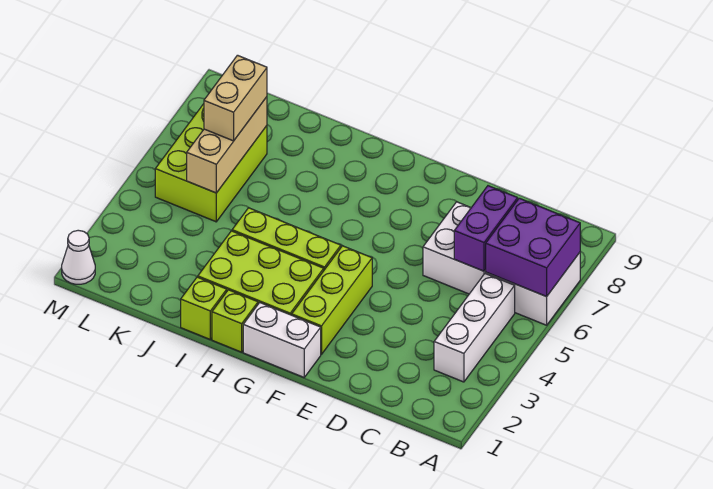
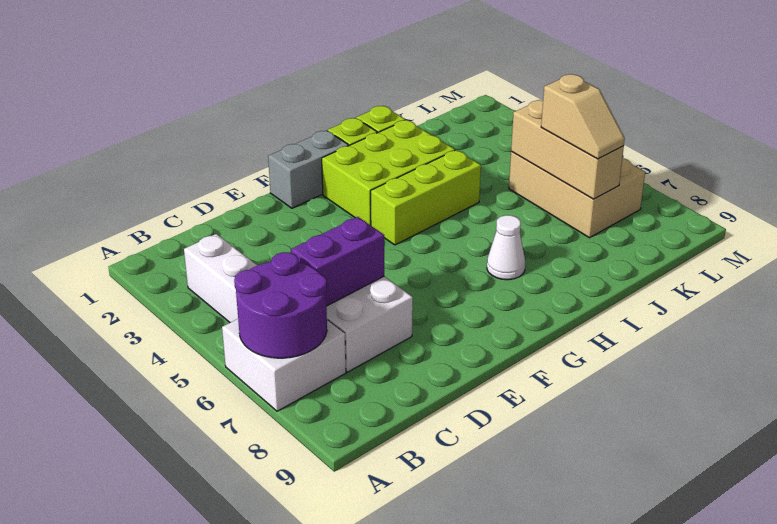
purple brick A6:B7 level 2 -> purple round brick A6:B7 level 2
purple brick C6:C7 level 2 -> purple brick C6:D6 level 2
white brick F1:G1 level 1 -> grey brick F1:G1 level 1
lime brick F2:F4 level 1 -> none
lime brick K5:L7 level 1 -> tan brick K5:L7 level 1
tan brick K6:K7 level 3 -> tan slope K6:K7 level 3 top 6
white cone M1 level 1 -> white cone H7 level 1

